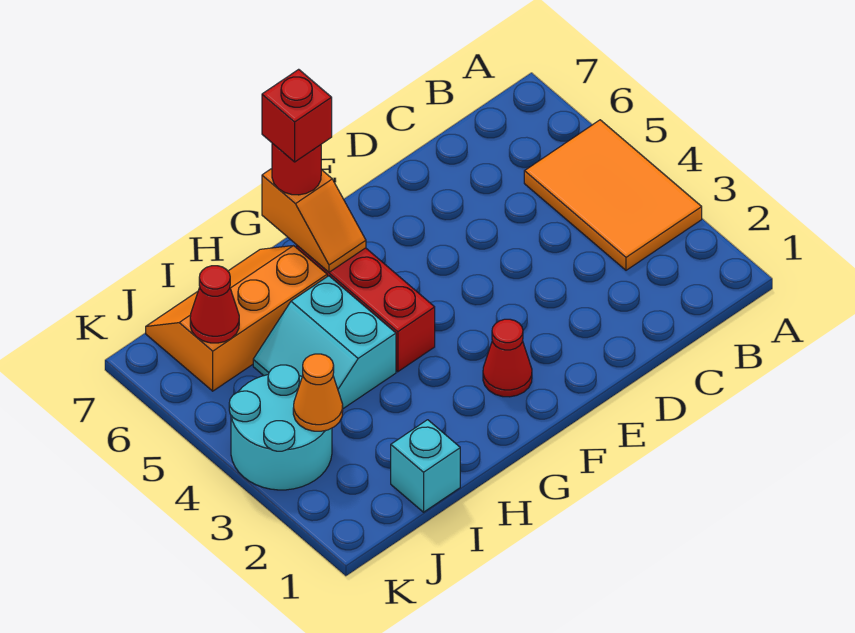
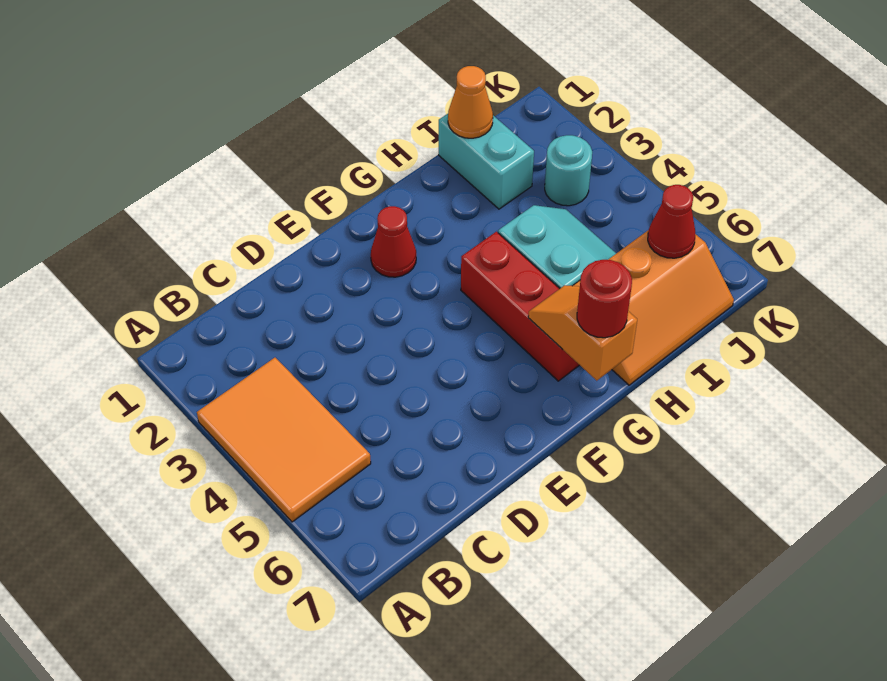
red brick G7 level 4 -> none
cyan brick I1 level 1 -> cyan brick I1:I2 level 1
cyan round brick J3:K4 level 1 -> cyan round brick J3 level 1
orange cone J3 level 2 -> orange cone I1 level 2

